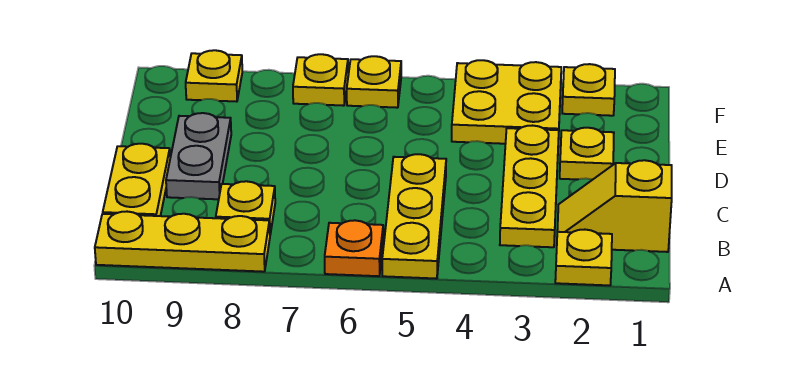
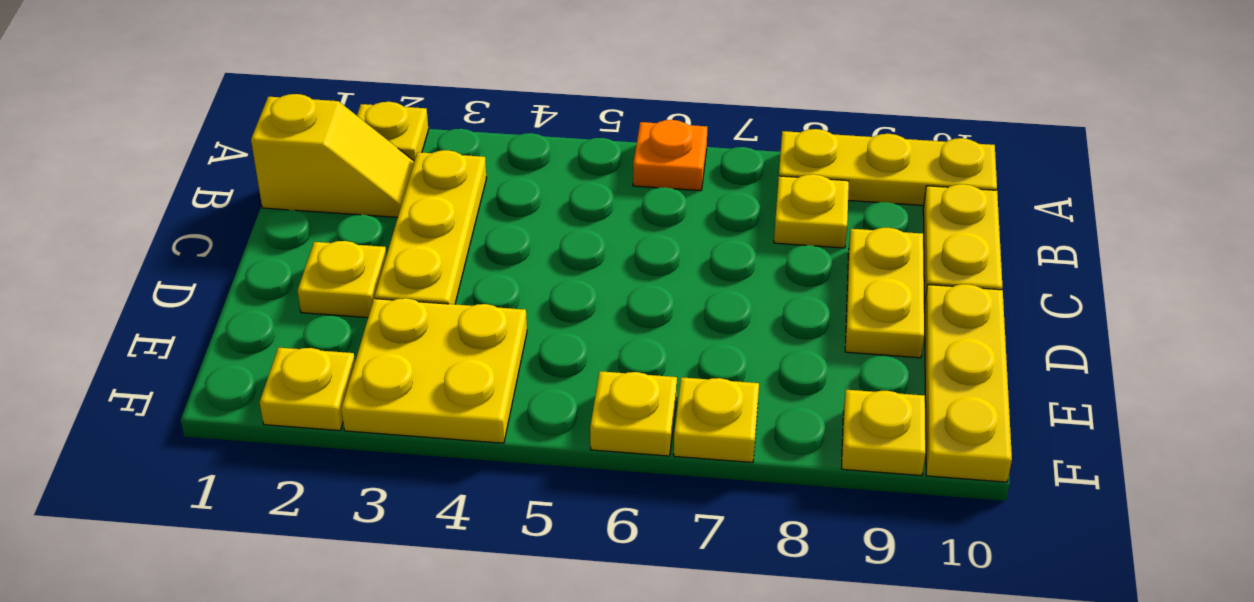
yellow plate A5:C5 level 1 -> yellow plate D10:F10 level 1
grey plate C9:D9 level 1 -> yellow plate C9:D9 level 1

